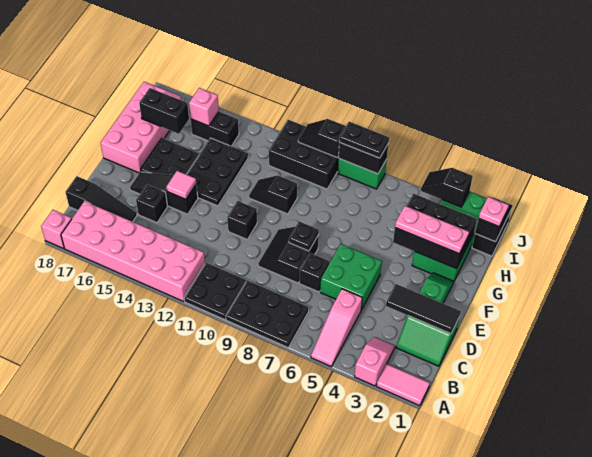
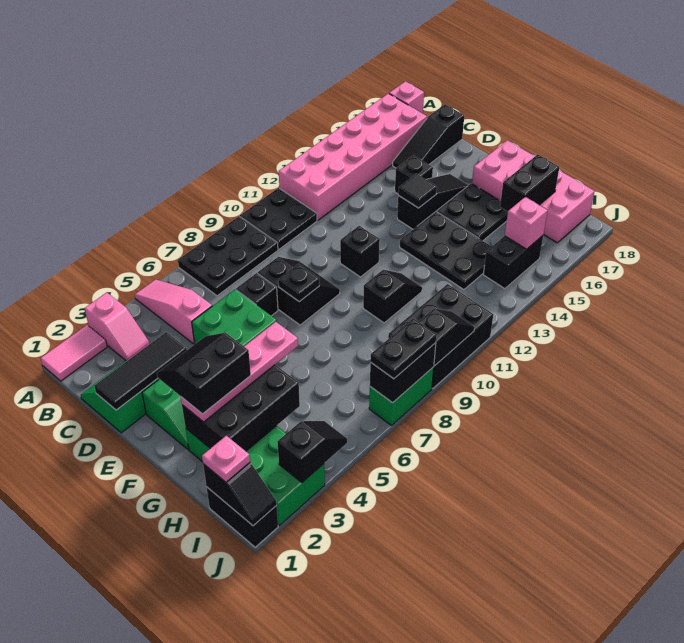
pink tile E14 level 2 -> black tile E14 level 2
none -> black slope F2:G3 level 4 top G
pink plate G2:G4 level 3 -> pink plate G2:G5 level 3

